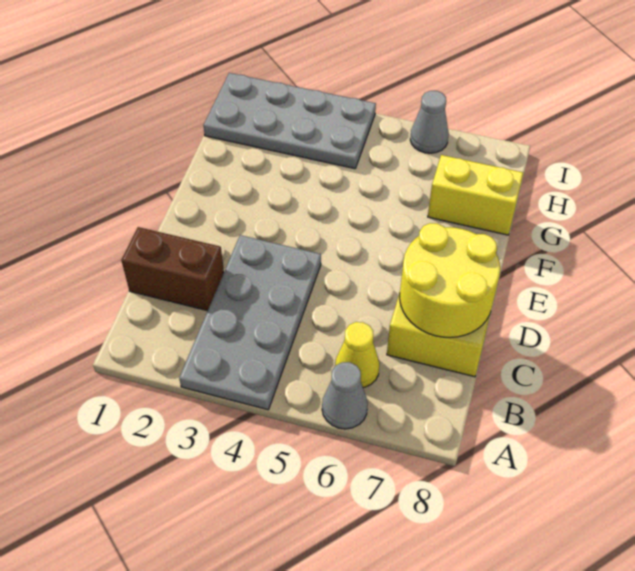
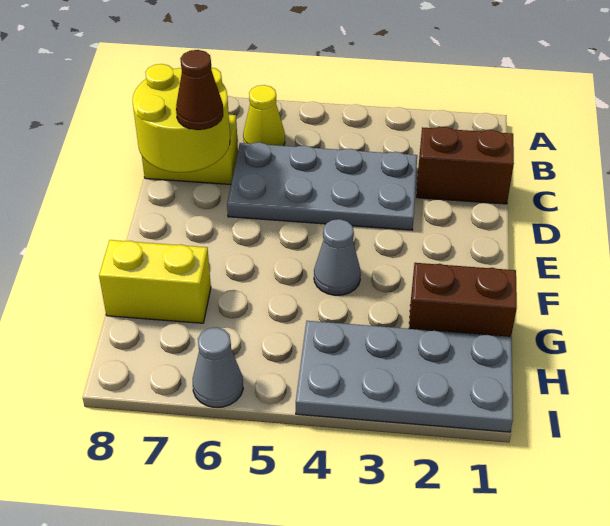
grey plate A3:D4 level 1 -> grey plate C3:D6 level 1
grey cone A6 level 1 -> grey cone F4 level 1
none -> brown cone D7 level 3
none -> brown brick G1:G2 level 1

